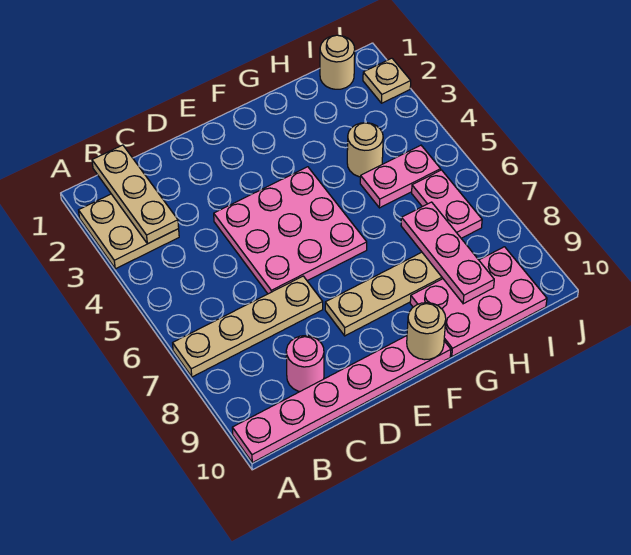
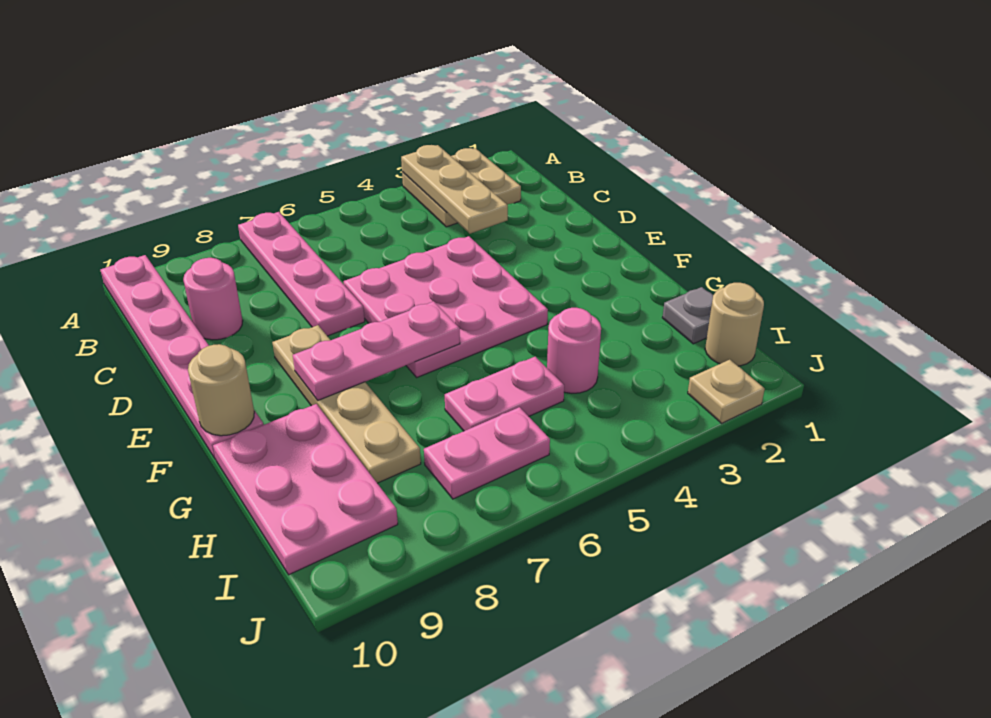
tan plate A7:D7 level 1 -> pink plate A7:D7 level 1
tan plate B1:B3 level 2 -> tan plate A3:C3 level 2
none -> grey plate H1 level 1
tan round brick H4 level 1 -> pink round brick H4 level 1
pink plate H5:I5 level 1 -> pink plate H5:H6 level 1
pink plate H7:H9 level 2 -> pink plate F6:F8 level 2

